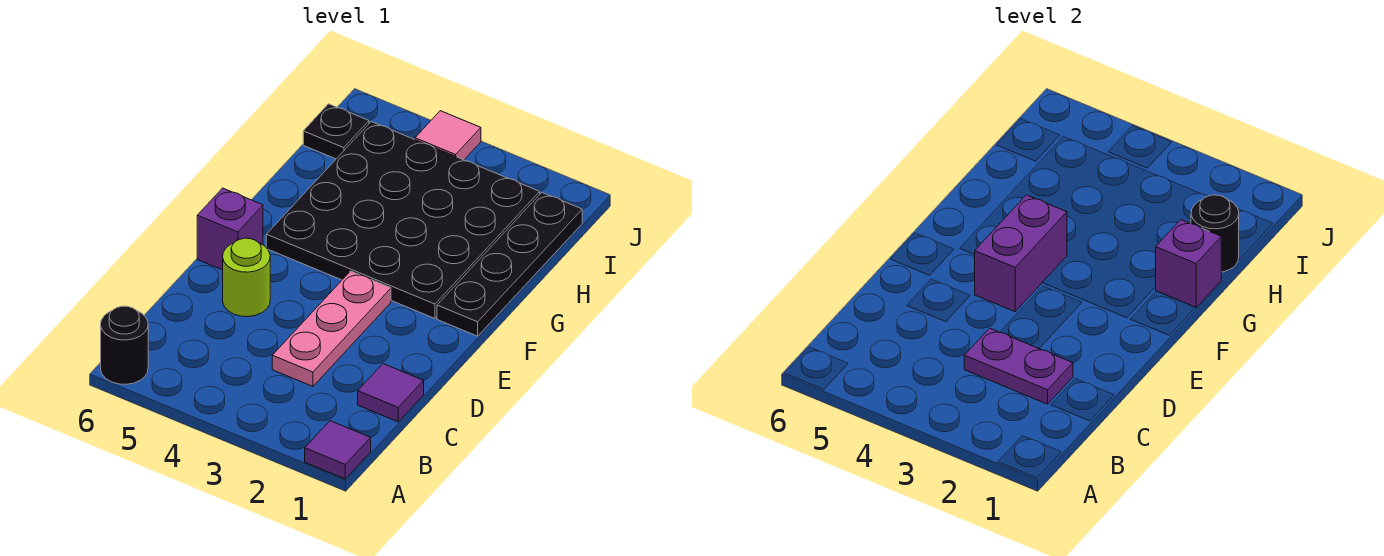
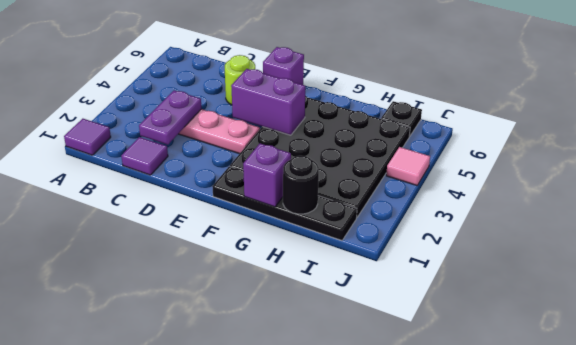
black round brick A6 level 1 -> none

